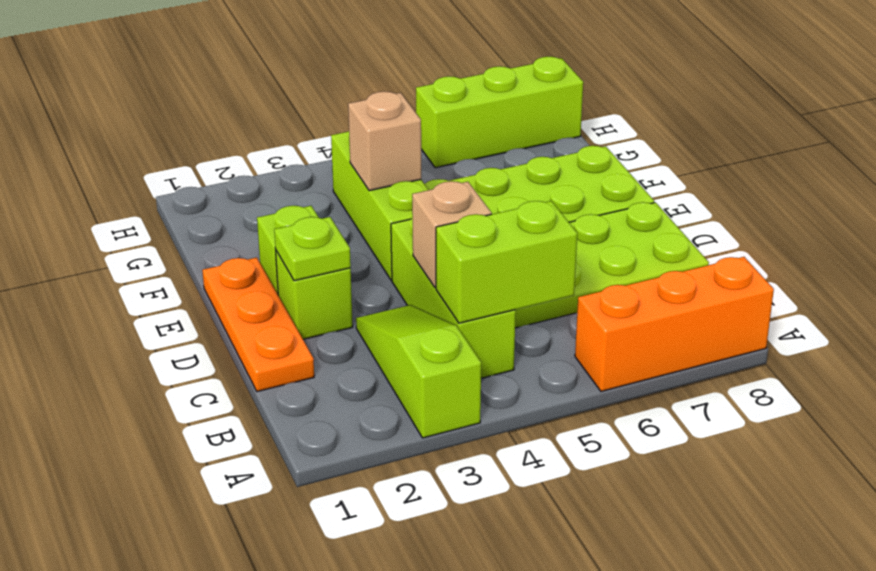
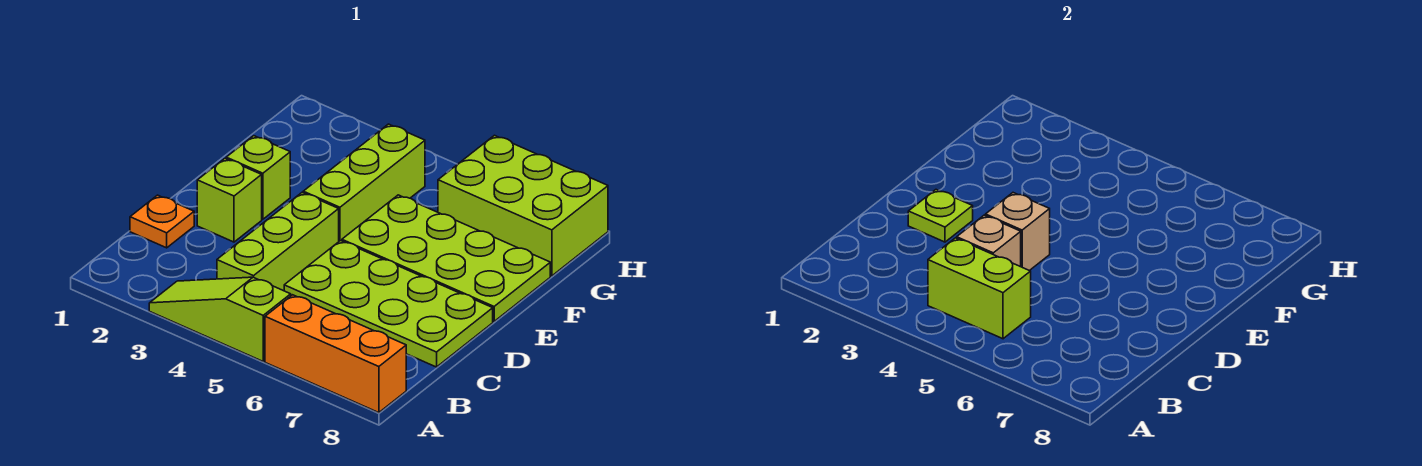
lime slope A3:C3 level 1 top A -> lime slope A3:A5 level 1 top 5
orange plate C1:E1 level 1 -> orange plate C1 level 1
tan brick F4 level 2 -> tan brick D4 level 2
lime brick H6:H8 level 1 -> lime brick G6:H8 level 1

